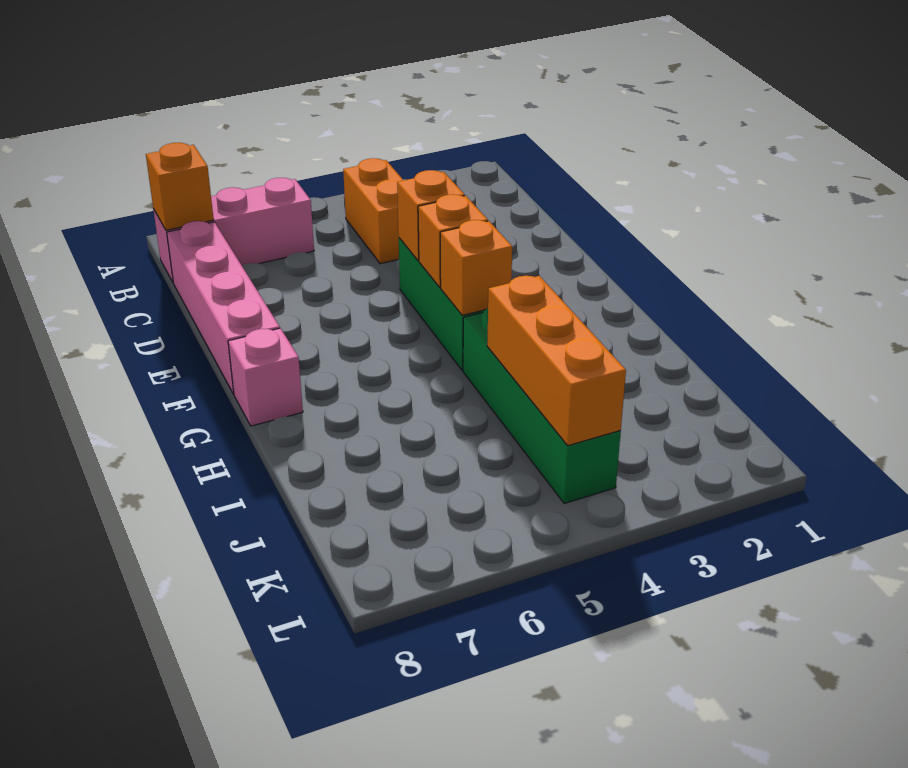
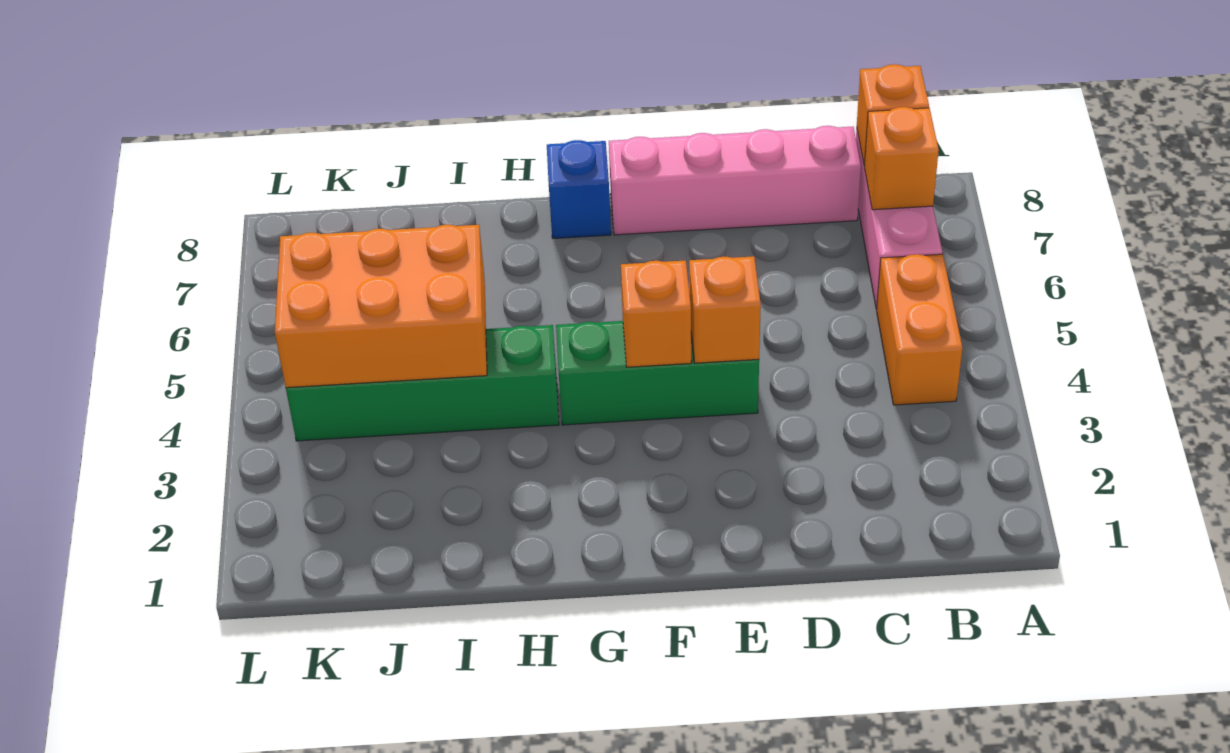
orange brick B4:C4 level 1 -> orange brick B4:B5 level 1
orange brick G4 level 2 -> orange brick B7 level 2
pink brick G8 level 1 -> blue brick G8 level 1
orange brick I4:K4 level 2 -> orange brick I4:K5 level 2

